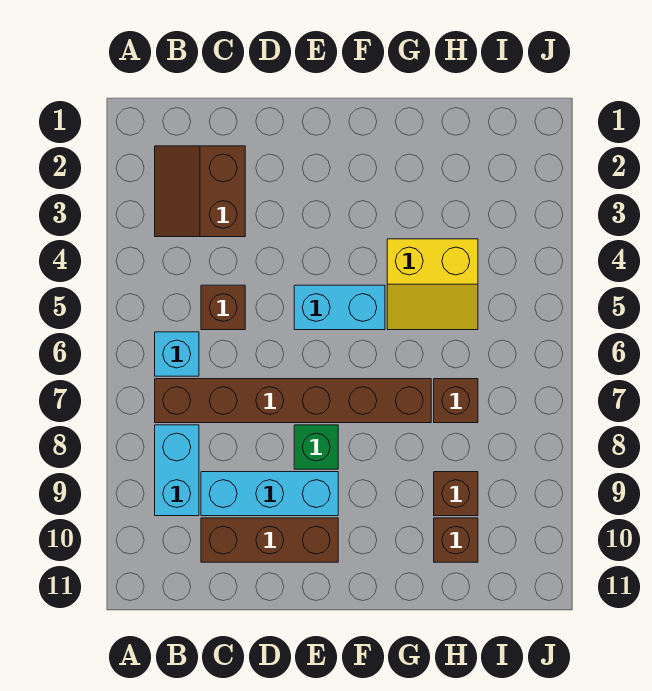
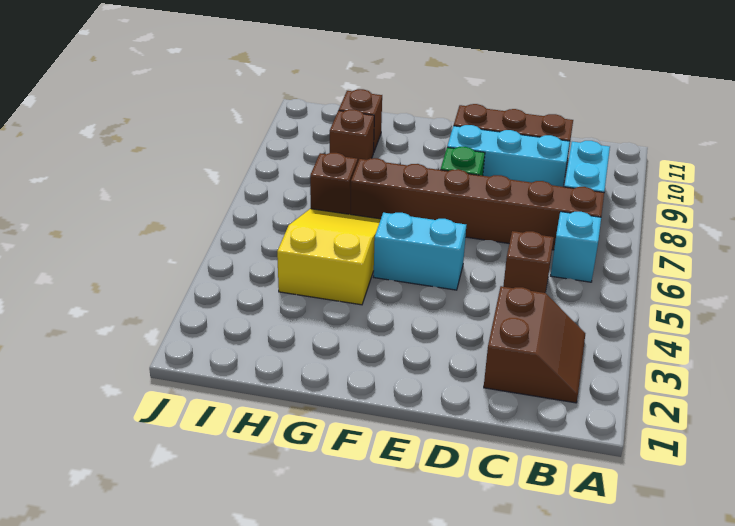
yellow slope G4:H5 level 1 top 4 -> yellow slope G4:H6 level 1 top 4

